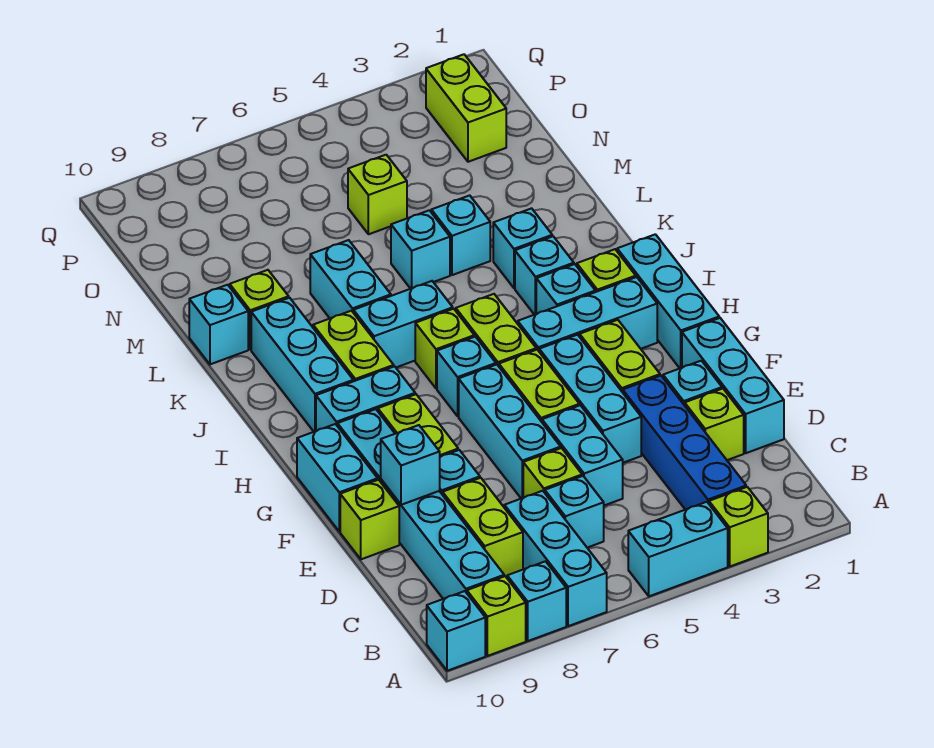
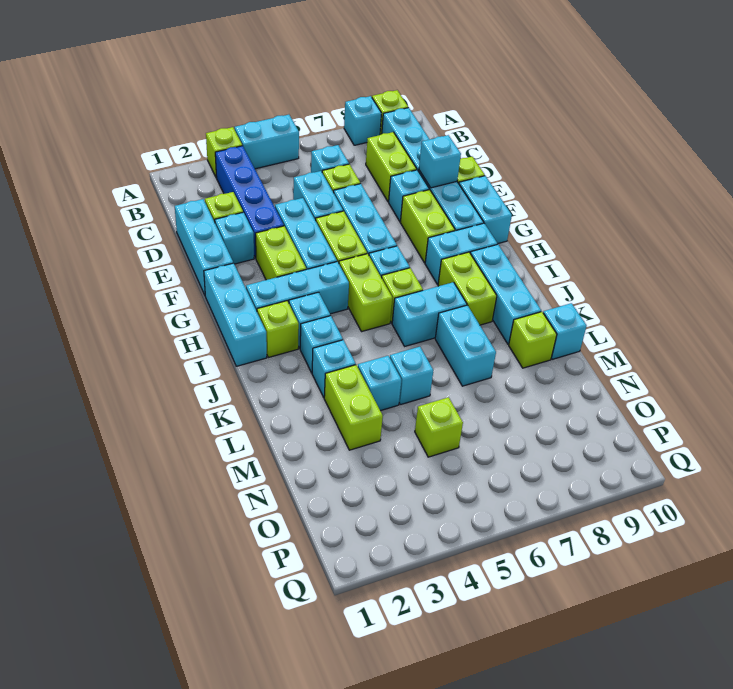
cyan brick A7:C7 level 1 -> none
cyan brick A10 level 1 -> none
lime brick O2:P2 level 1 -> lime brick L3:M3 level 1

